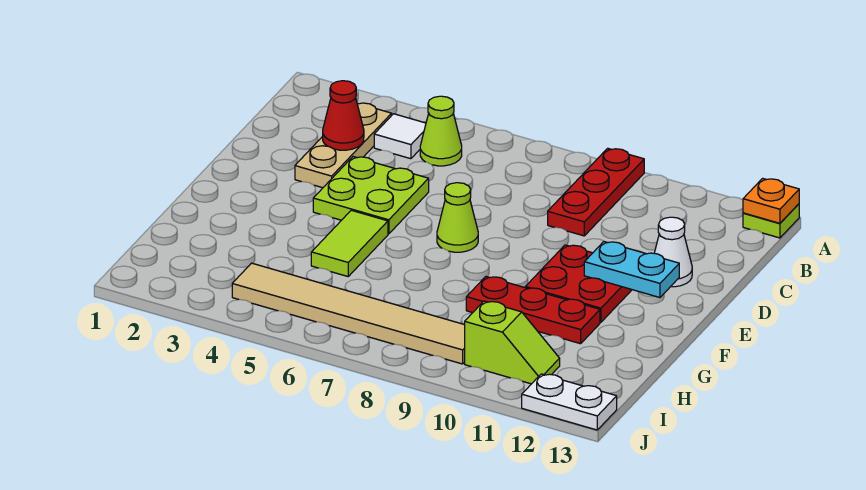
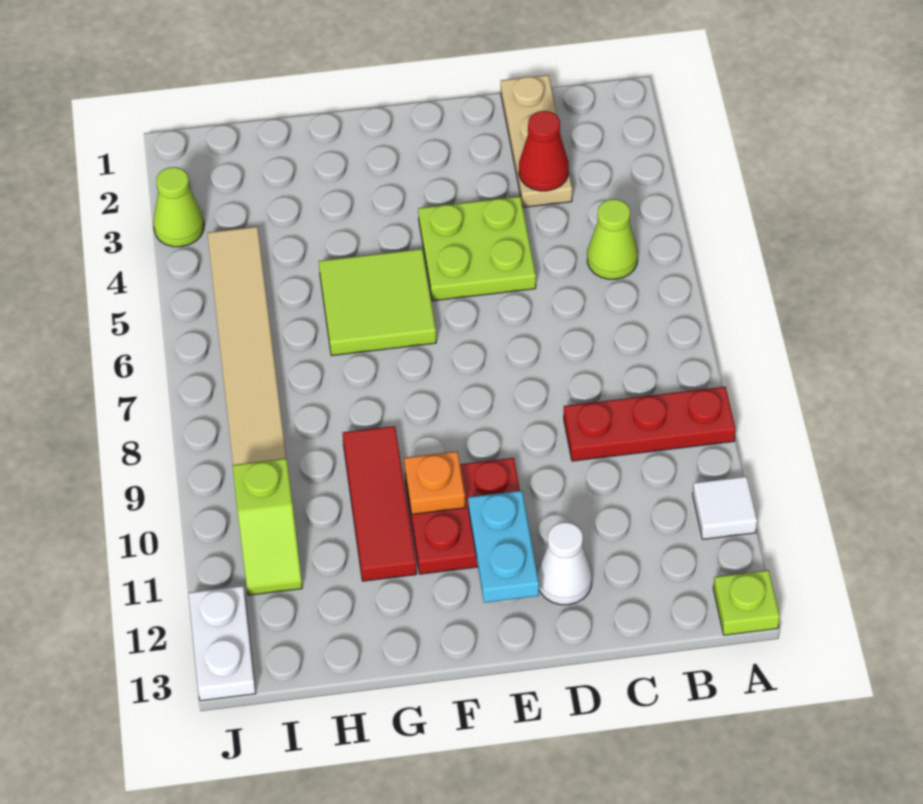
orange plate A13 level 2 -> orange plate F10 level 2
tan plate B3:D3 level 1 -> tan plate C1:C3 level 1
white tile B4 level 1 -> white tile A11 level 1
lime cone E7 level 1 -> lime cone J3 level 1
lime tile F5:G5 level 1 -> lime tile F5:G6 level 1
red plate G9:G11 level 1 -> red tile G9:G11 level 1

